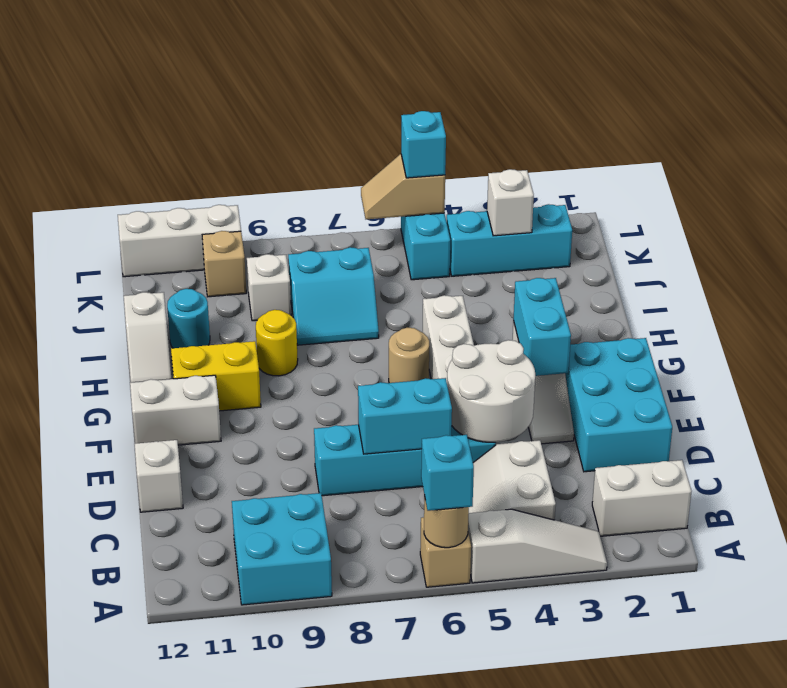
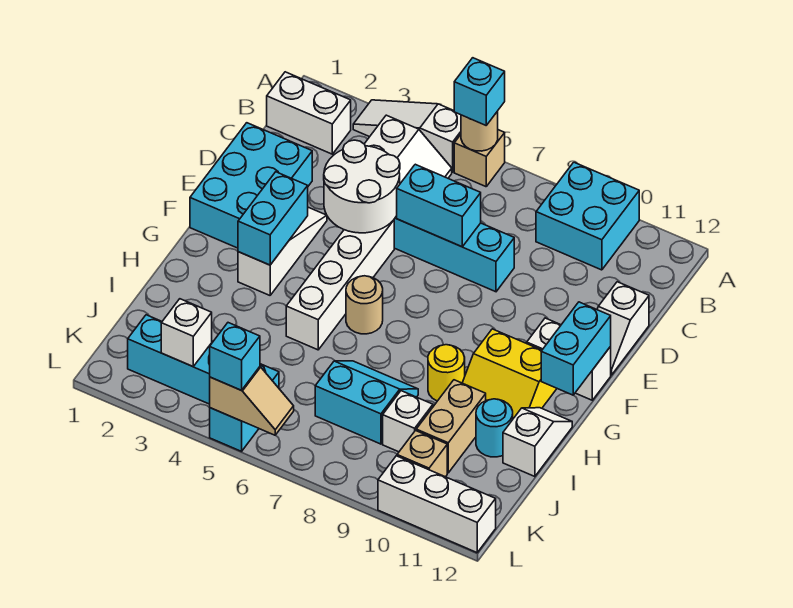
none -> cyan brick F12:G12 level 2
none -> tan brick I10:J10 level 1

